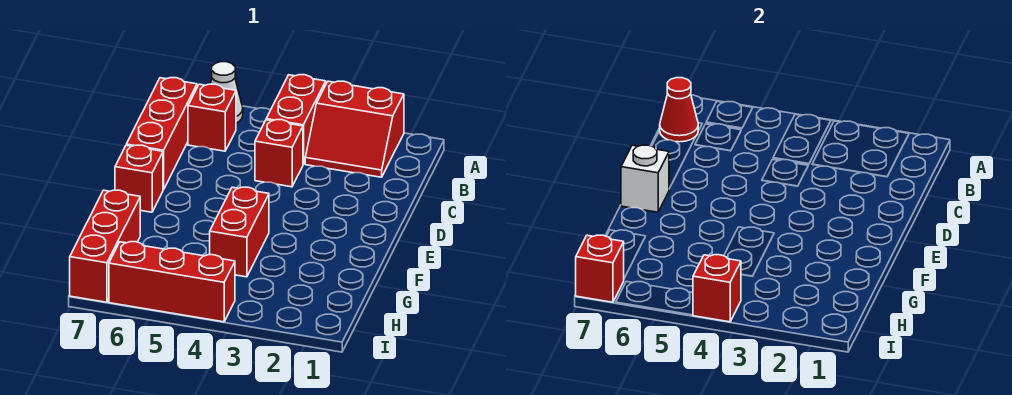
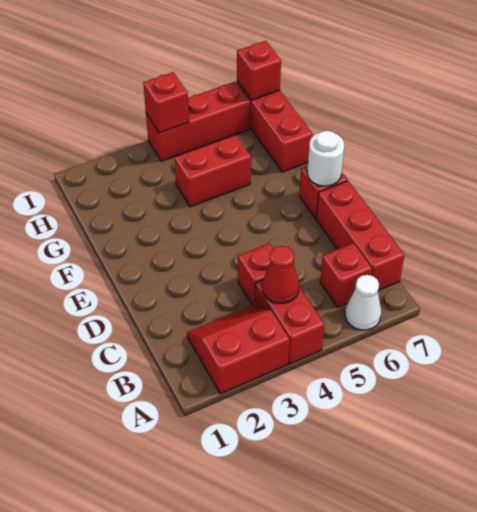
red cone B7 level 2 -> red cone B4 level 2
white brick E7 level 2 -> white round brick E7 level 2
red brick F4:G4 level 1 -> red brick G4:G5 level 1

